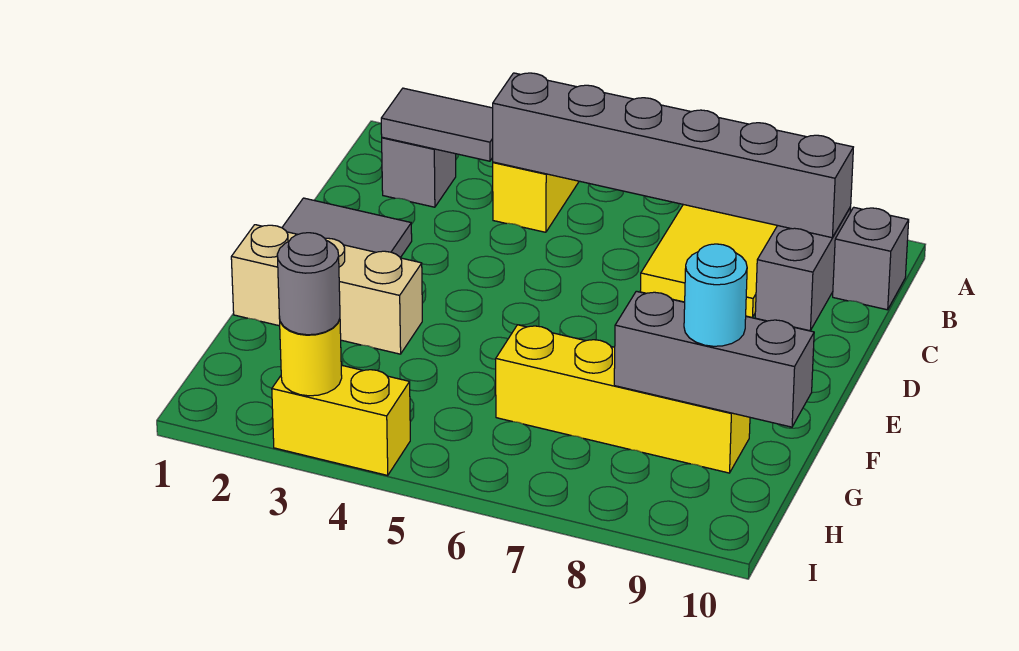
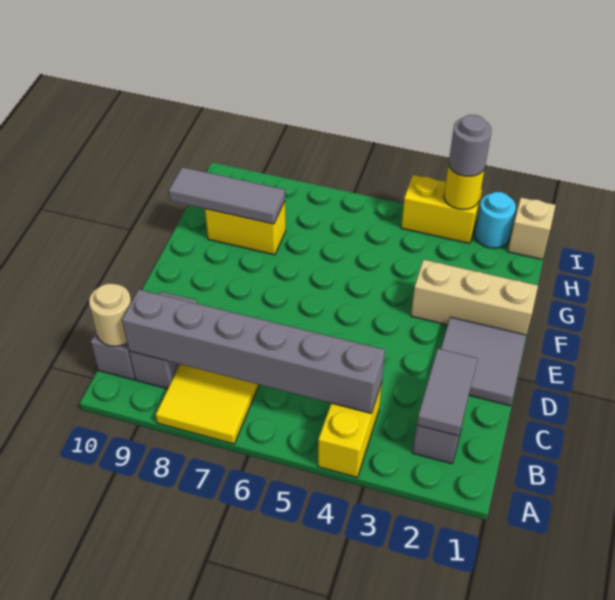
grey tile B2:B3 level 2 -> grey tile B2:C2 level 2
none -> tan round brick B10 level 2
yellow brick G6:G9 level 1 -> yellow brick G8:G9 level 1
grey brick G8:G10 level 2 -> grey tile G8:G10 level 2
cyan round brick G9 level 3 -> cyan round brick I2 level 1
none -> tan brick I1 level 1

